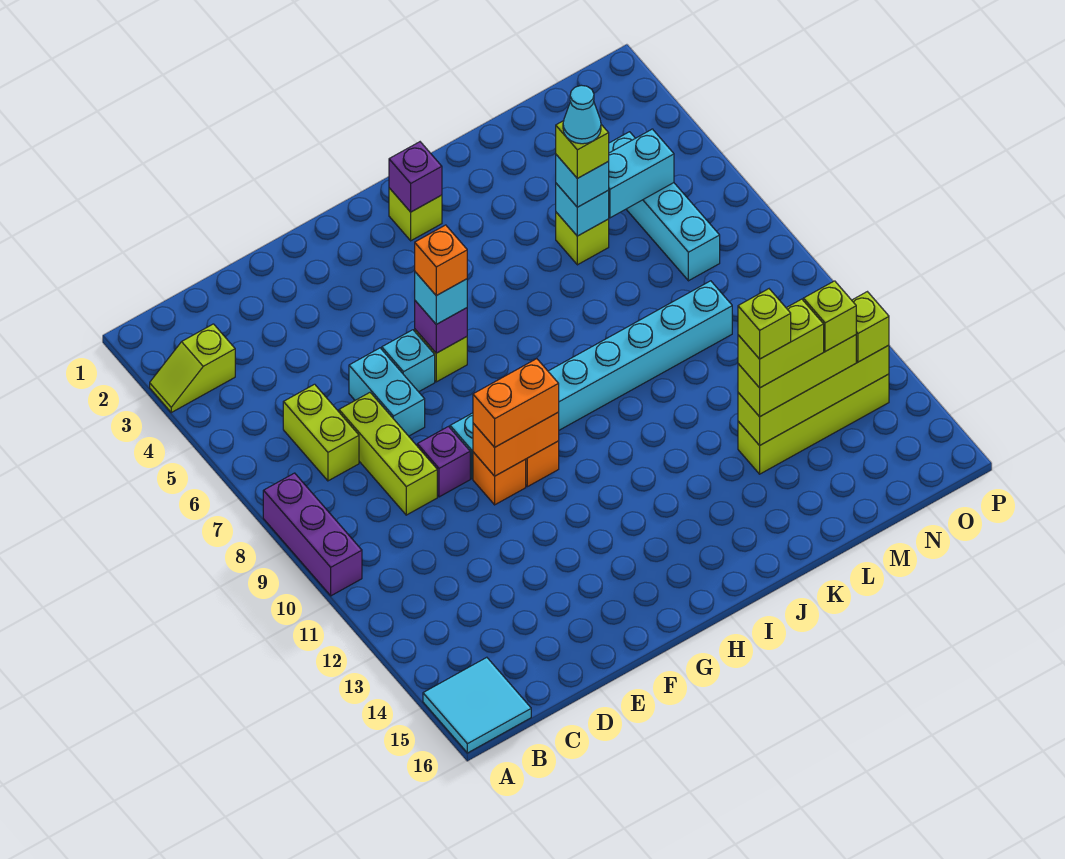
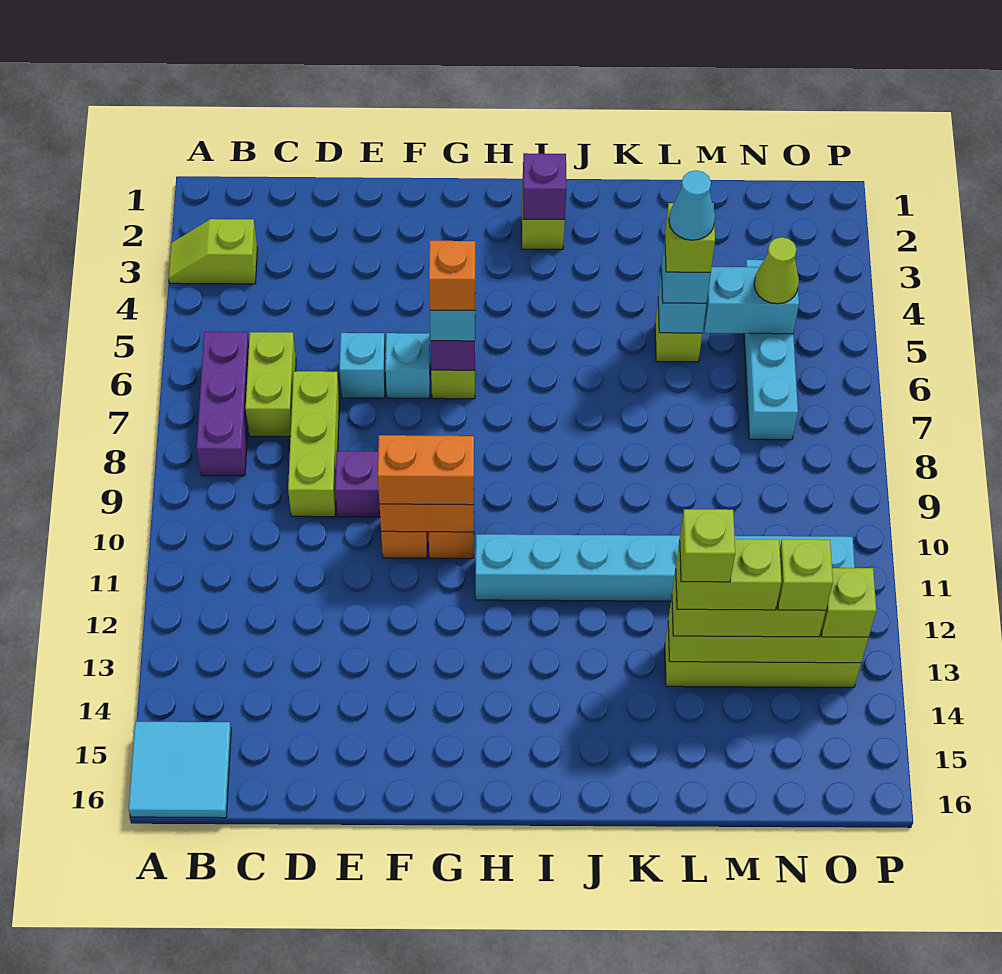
purple brick A8:A10 level 1 -> purple brick B6:B8 level 1
cyan brick E6:E7 level 1 -> cyan brick E6 level 1
cyan brick F9:M9 level 1 -> cyan brick H11:O11 level 1
none -> lime cone N5 level 3

